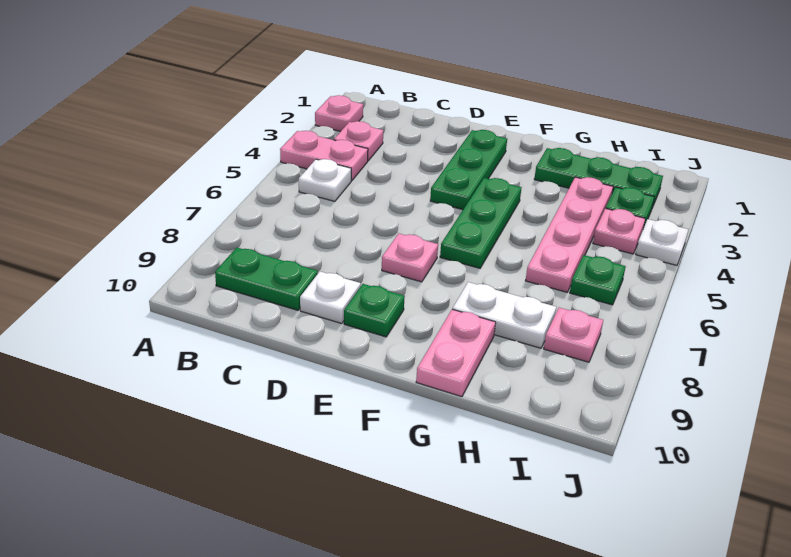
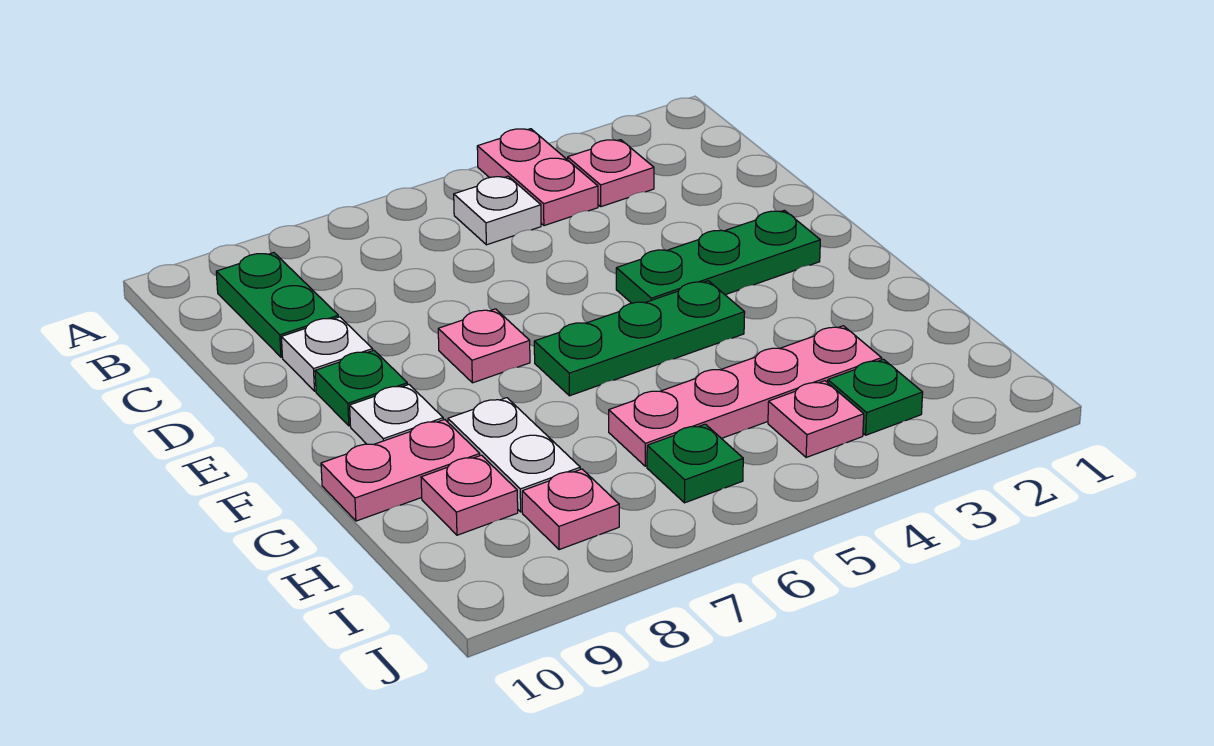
pink plate A2 level 1 -> pink plate H9 level 1
green plate G2:I2 level 1 -> none
white plate J4 level 1 -> white plate F9 level 1

